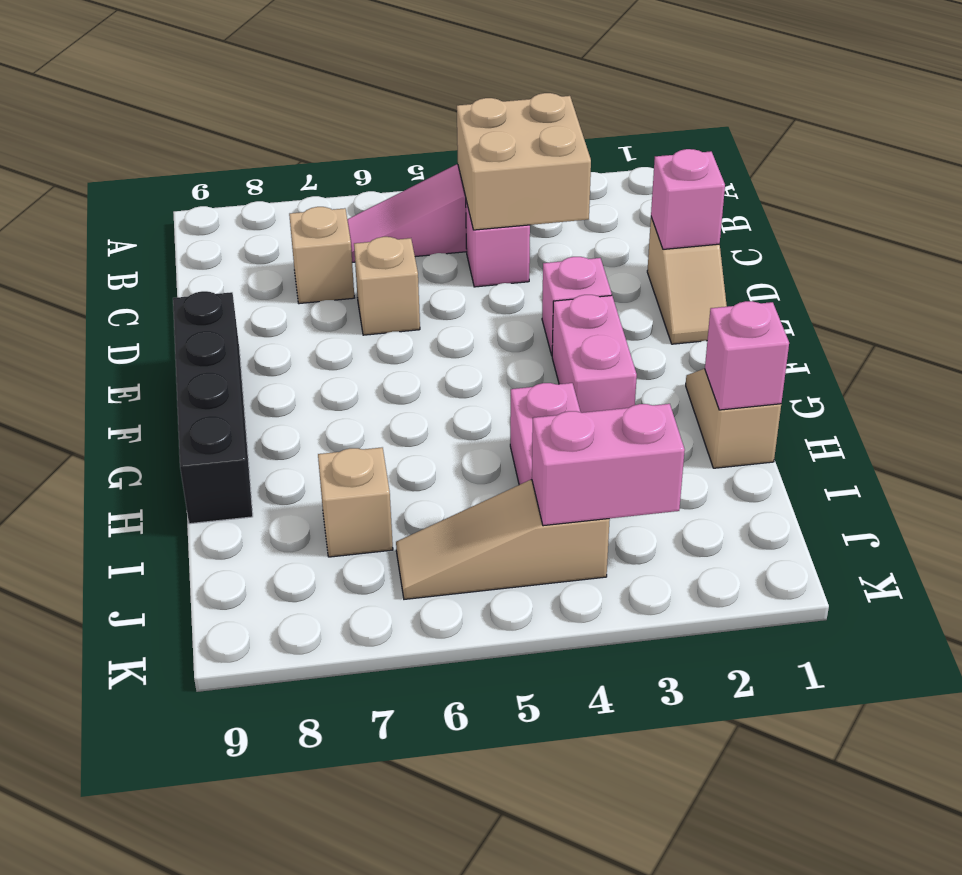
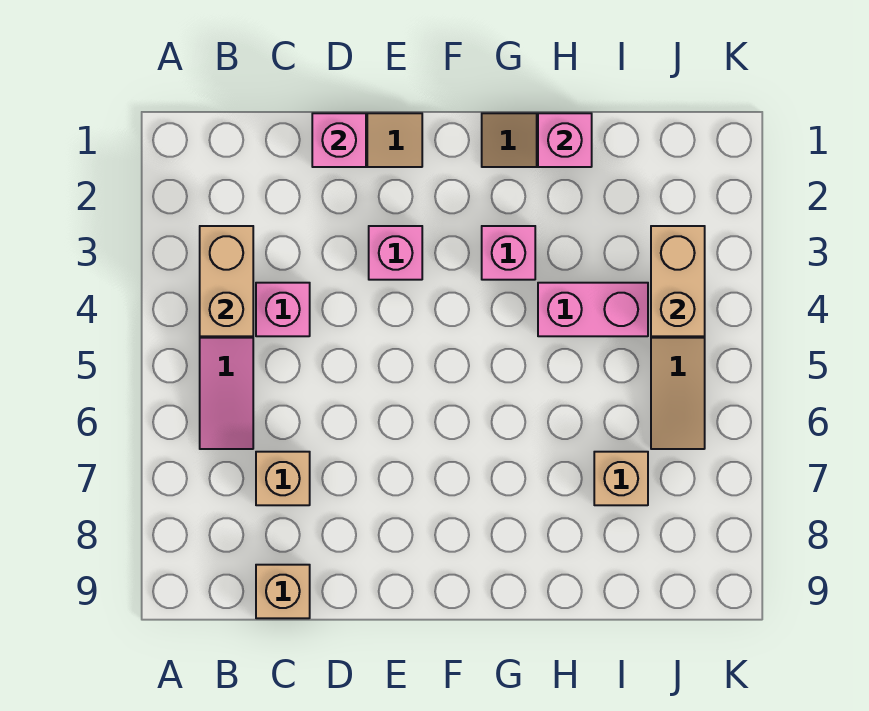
tan brick B3:C4 level 2 -> tan brick B3:B4 level 2
tan brick D6 level 1 -> tan brick C9 level 1
black brick E9:H9 level 1 -> none
pink brick F3:G3 level 1 -> pink brick G3 level 1
pink brick J3:J4 level 2 -> tan brick J3:J4 level 2

